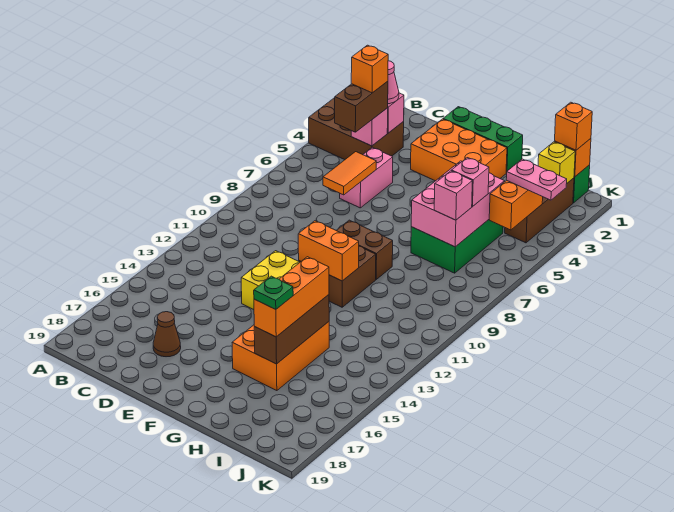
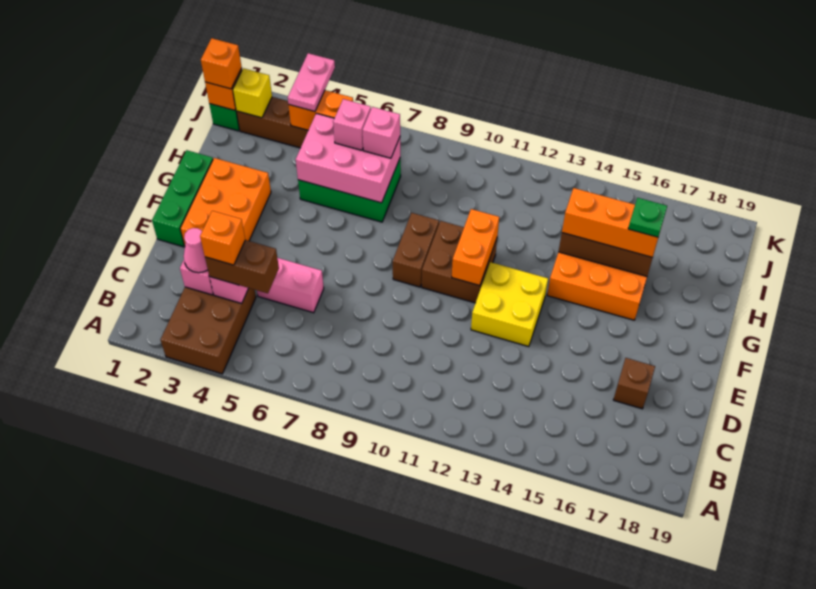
orange tile D6:D7 level 2 -> none
brown cone D17 level 1 -> brown brick D17 level 1

